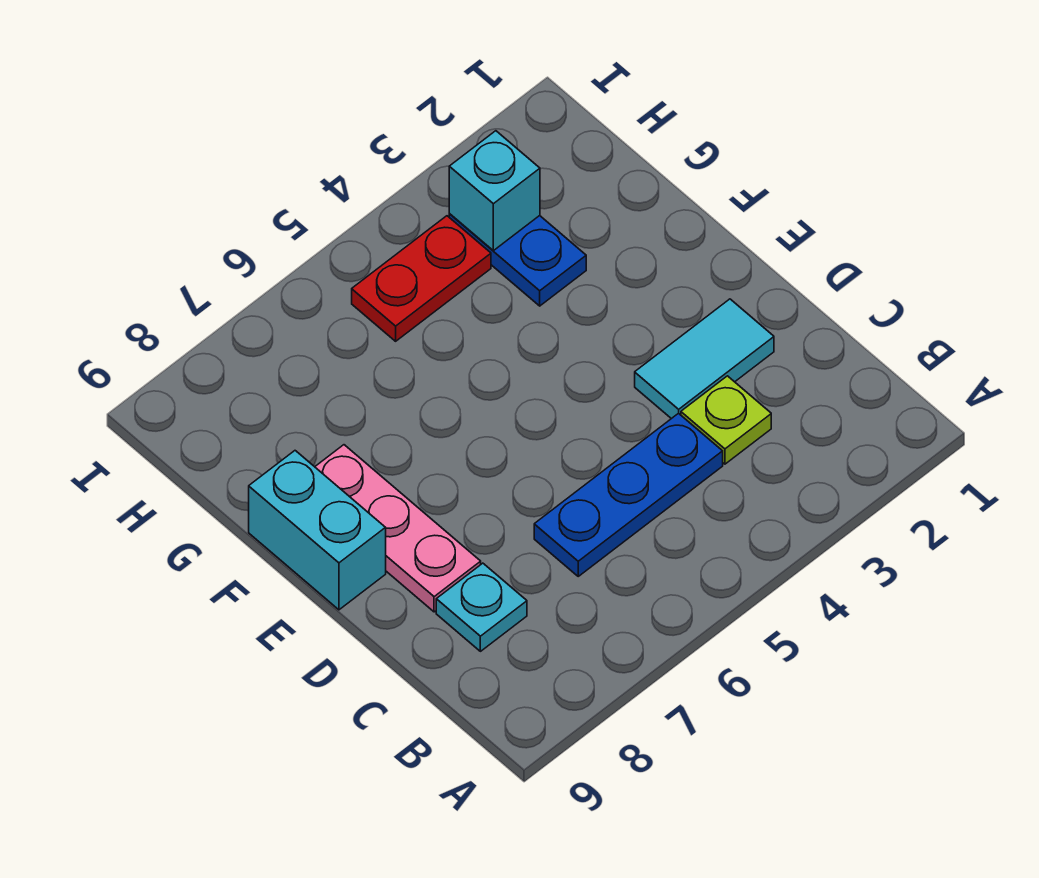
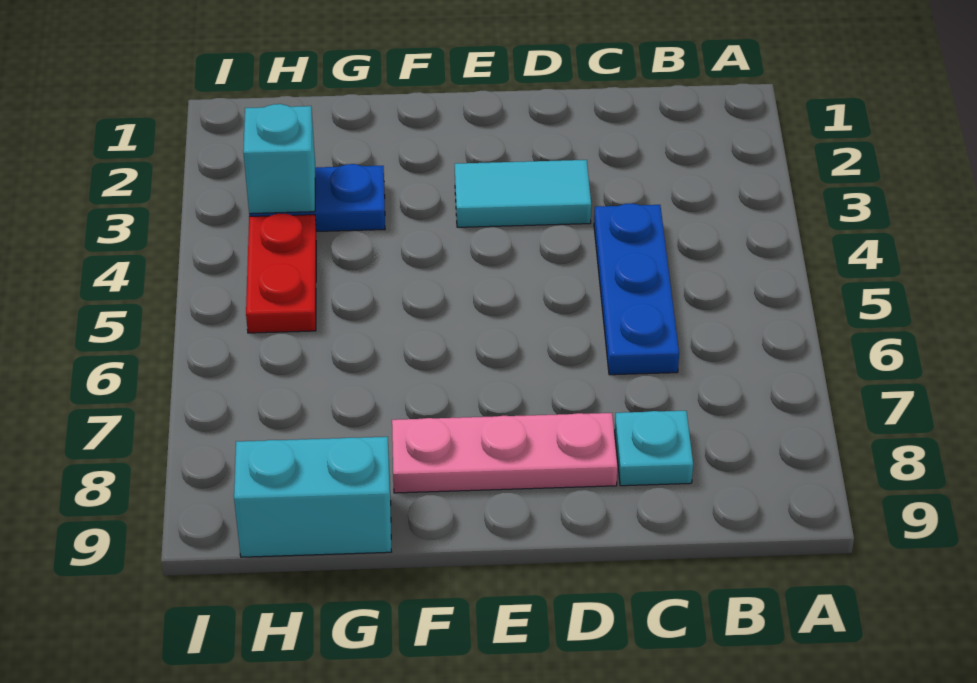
lime plate C3 level 1 -> none
cyan tile D2:D3 level 1 -> cyan tile D3:E3 level 1
cyan brick E9:F9 level 1 -> cyan brick G9:H9 level 1

